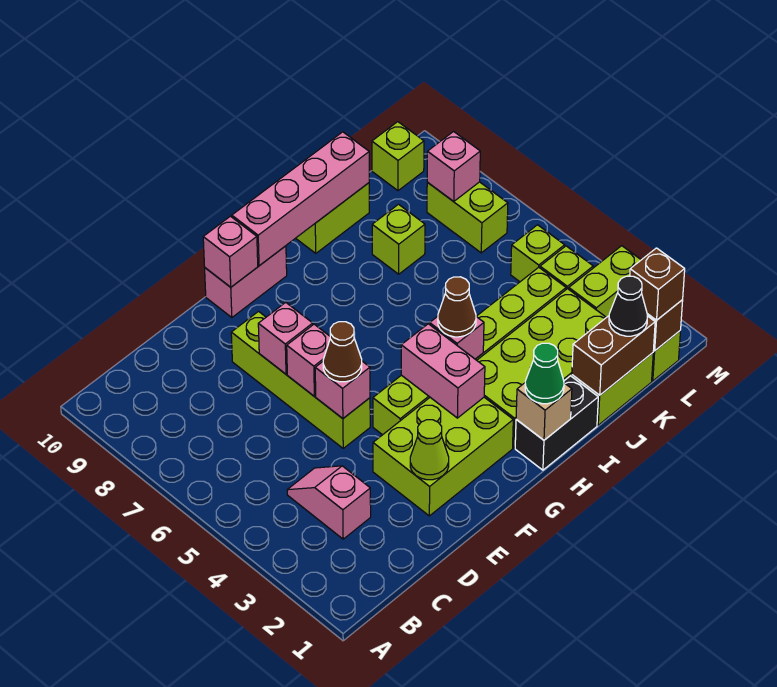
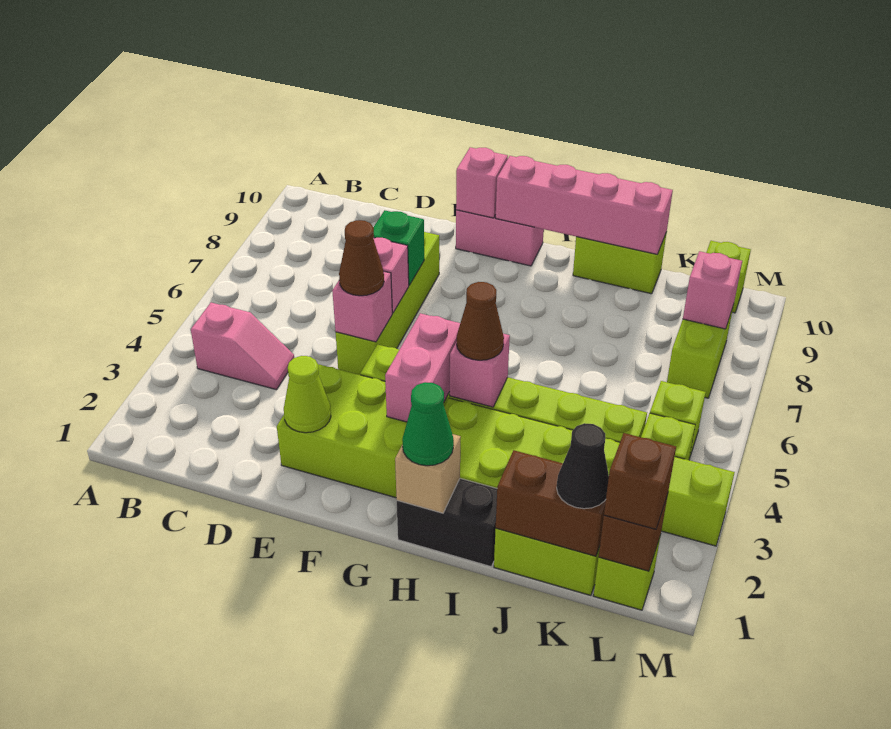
pink slope C3:C4 level 1 top 3 -> pink slope B4:C4 level 1 top B
pink brick E7 level 2 -> green brick E7 level 2
lime brick J8 level 1 -> none

